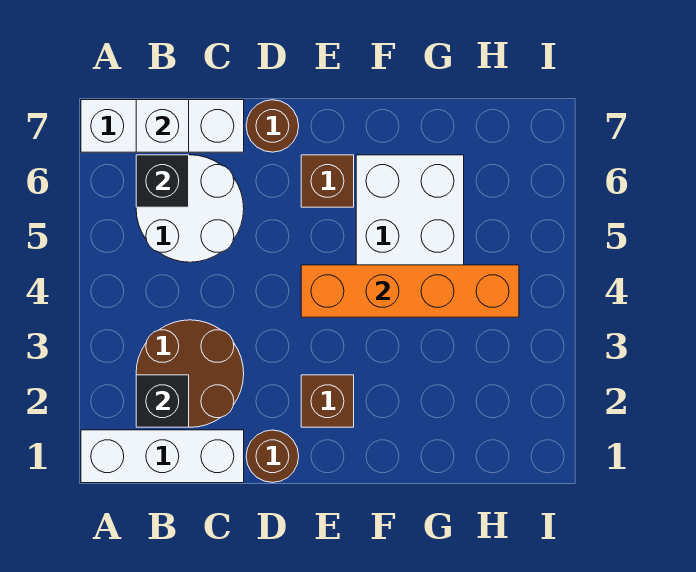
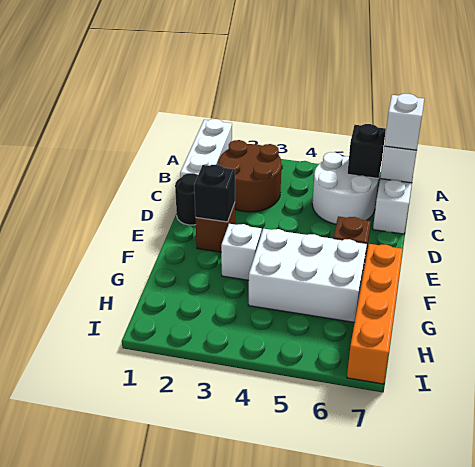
black brick B2 level 2 -> black brick E2 level 2
none -> white brick B7 level 3
brown round brick D1 level 1 -> black round brick D1 level 1
brown round brick D7 level 1 -> none
orange brick E4:H4 level 2 -> orange brick F7:I7 level 1
none -> white brick F3 level 1

